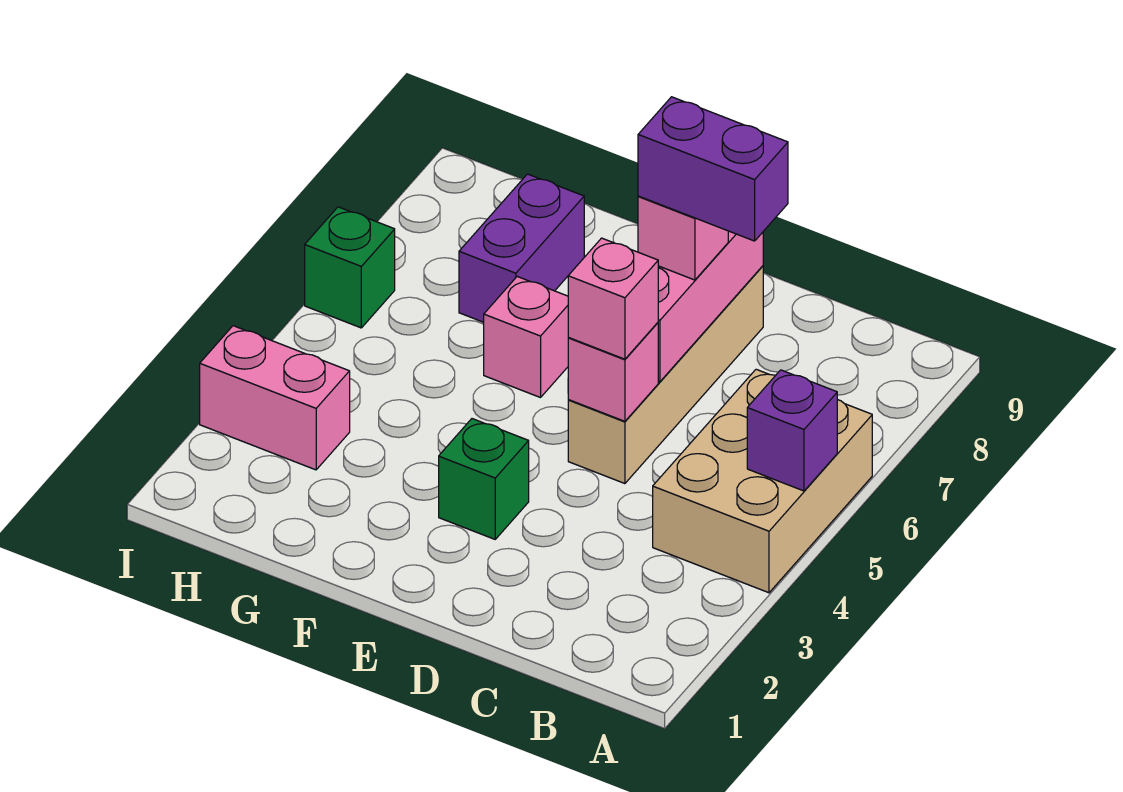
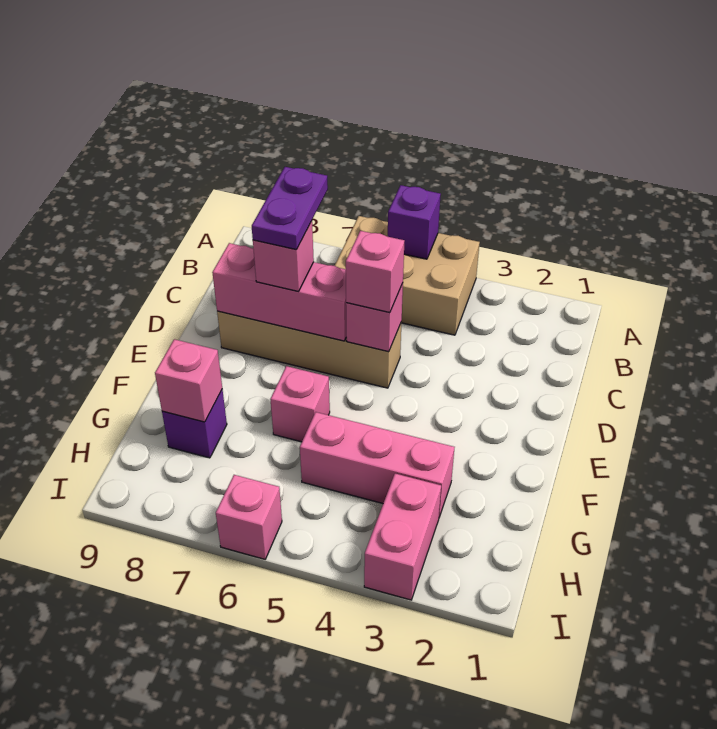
purple brick C7:D7 level 4 -> purple plate C7:D7 level 4
green brick E3 level 1 -> none
none -> pink brick G3:G5 level 1
purple brick G7:G8 level 1 -> purple brick G8 level 1
none -> pink brick G8 level 2
green brick I6 level 1 -> pink brick I6 level 1

